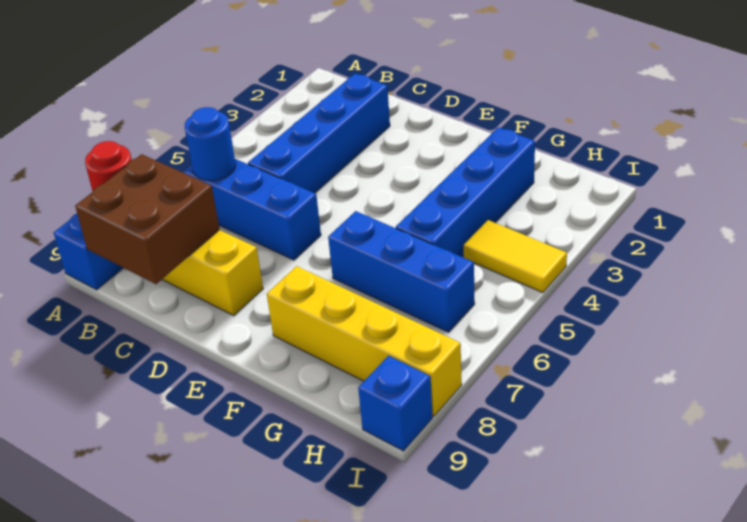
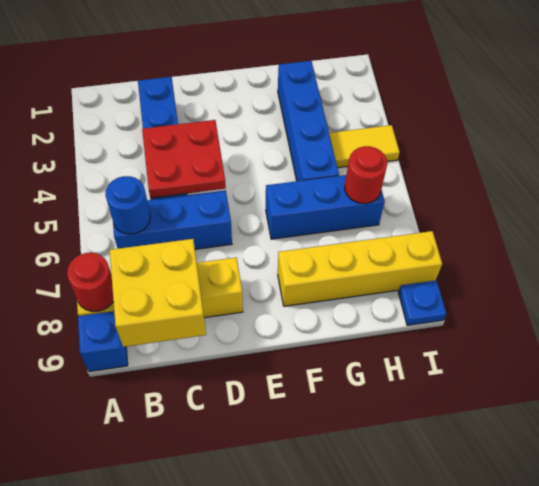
brown brick B8:C9 level 2 -> yellow brick B8:C9 level 2
none -> red plate C4:D5 level 2
none -> red round brick H6 level 2
blue brick I9 level 1 -> blue plate I9 level 1

